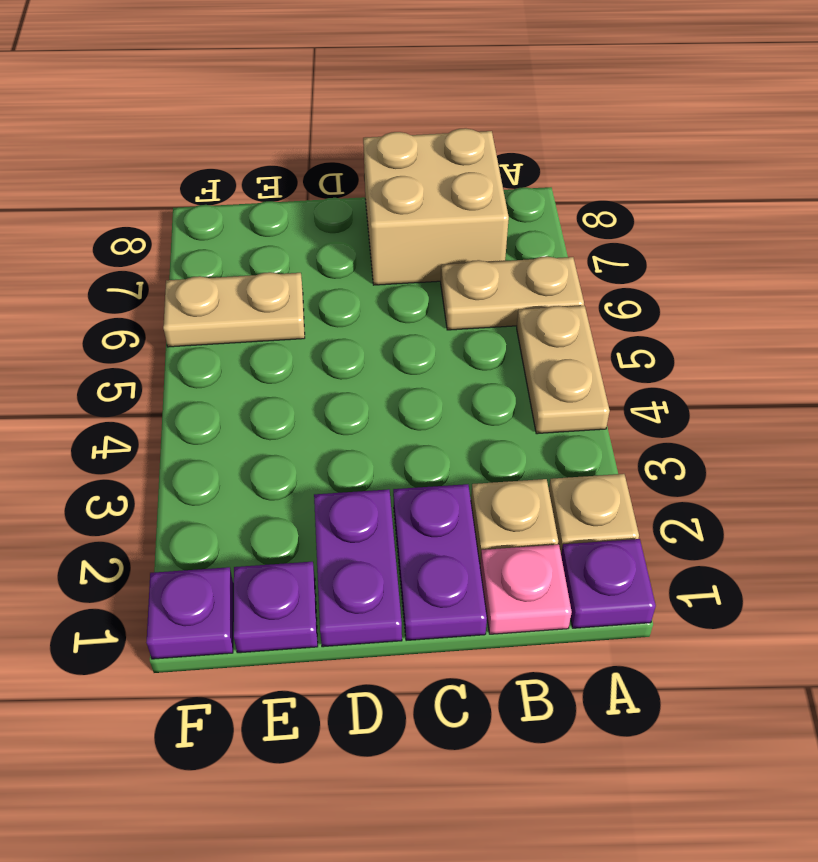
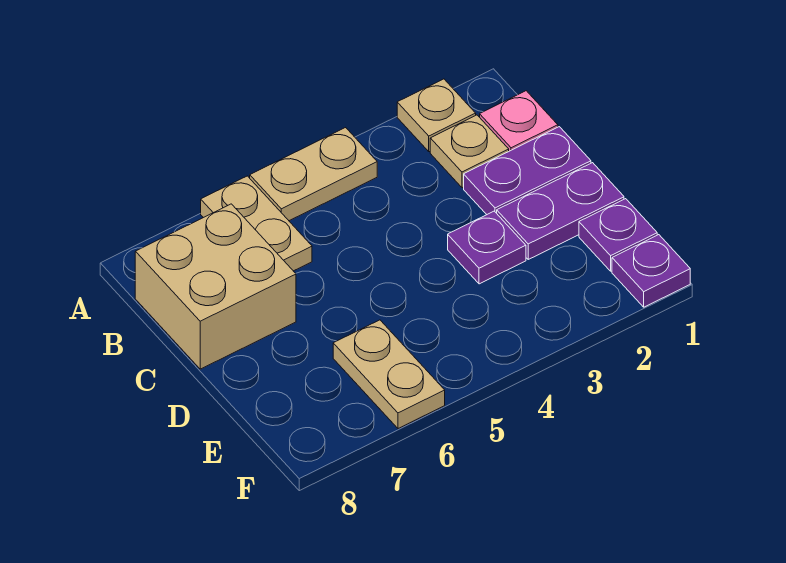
purple plate A1 level 1 -> purple plate D3 level 1

